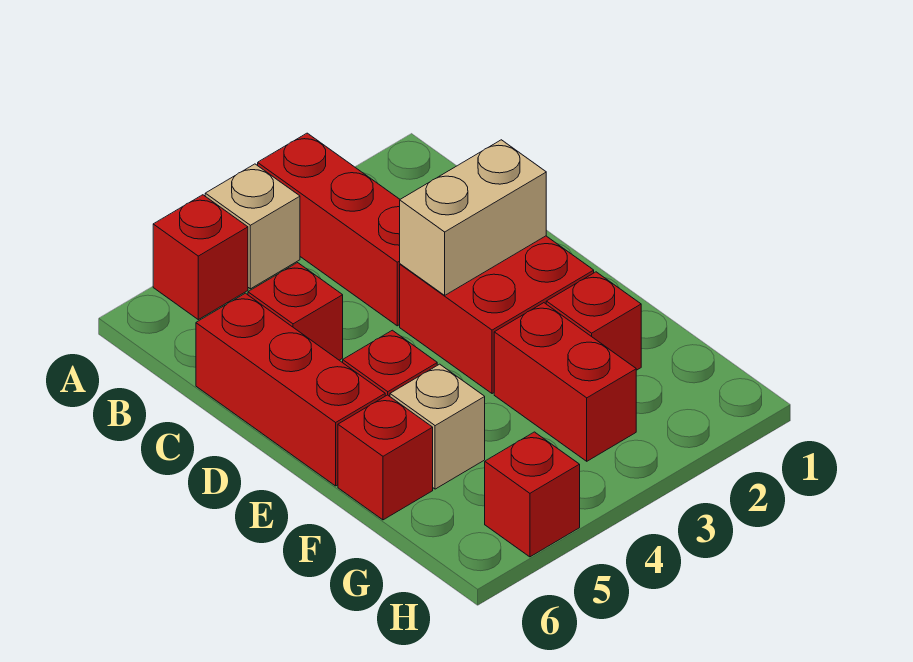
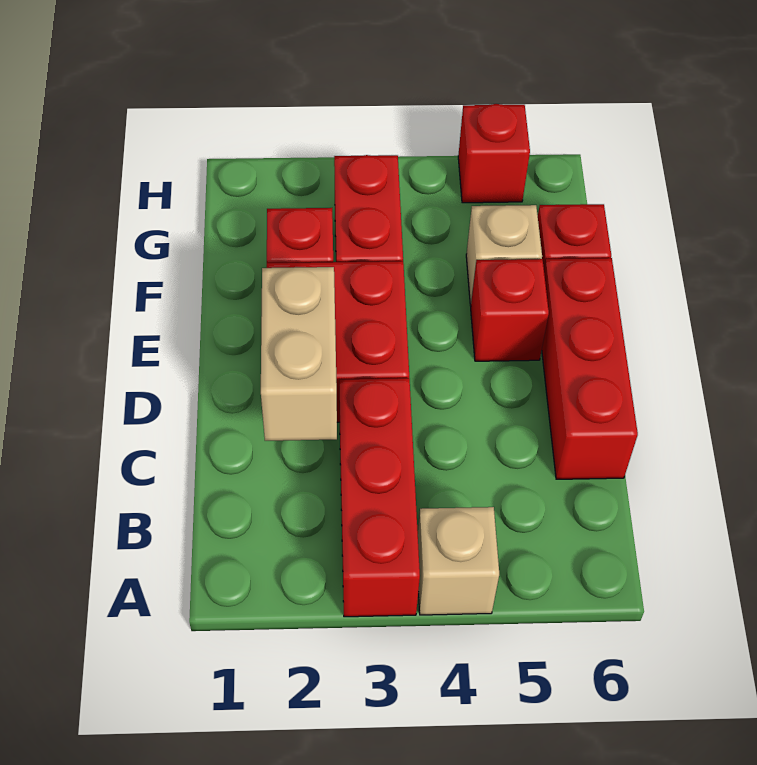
red brick A5 level 1 -> none
red brick C5 level 1 -> none
tan brick D2:D3 level 2 -> tan brick C2:D2 level 2

